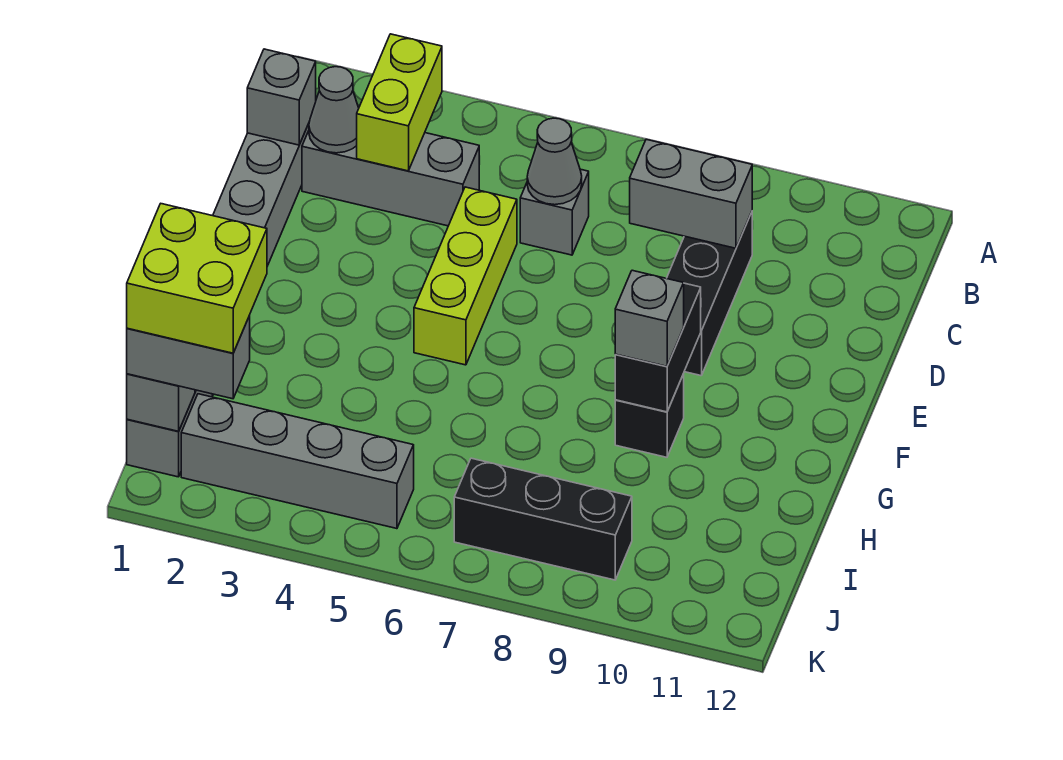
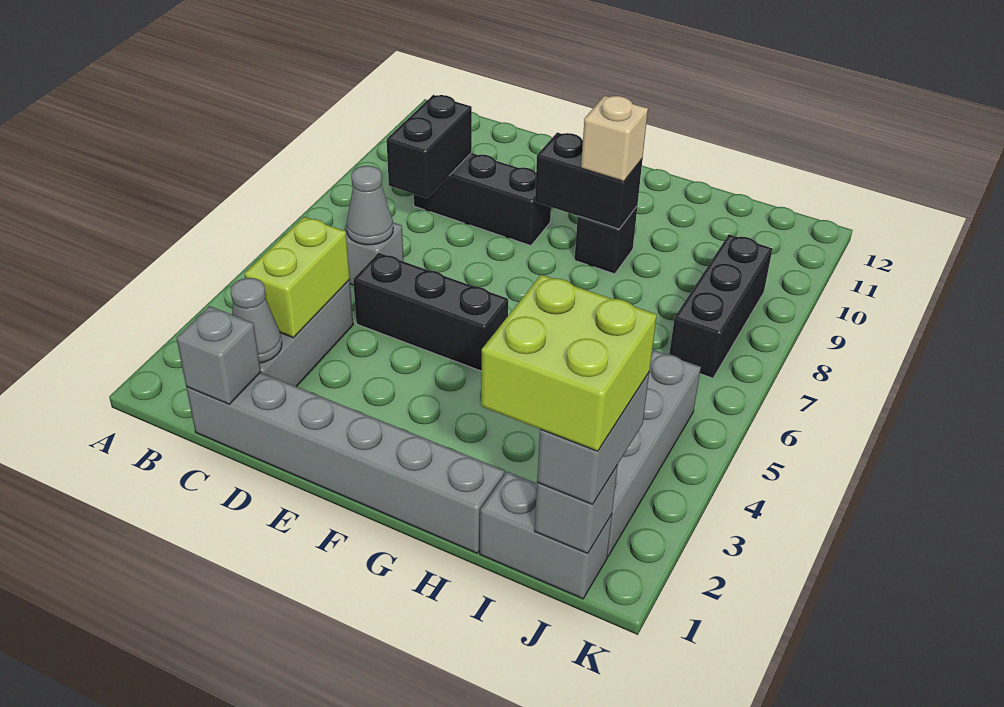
lime brick B3:C3 level 2 -> lime brick C3:C4 level 2
grey brick C8:C9 level 2 -> black brick C8:C9 level 2
lime brick D5:F5 level 1 -> black brick D5:F5 level 1
grey brick G9 level 3 -> tan brick G9 level 3

